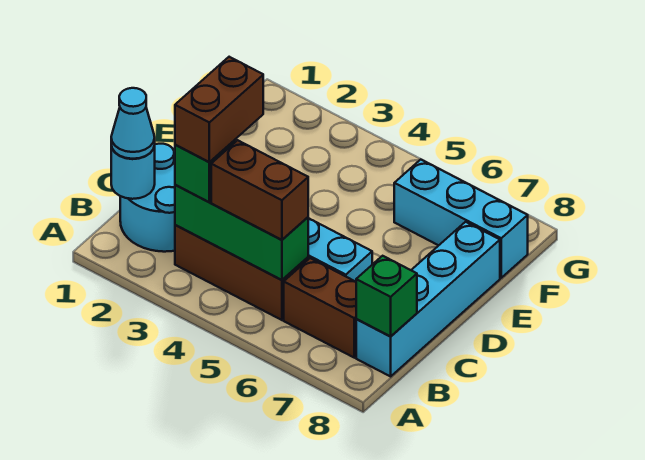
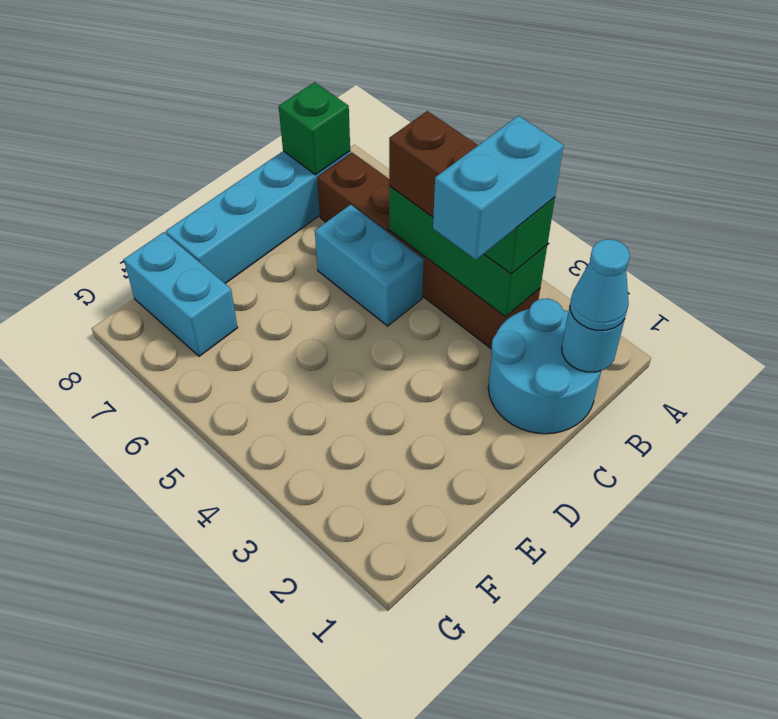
brown brick B3:C3 level 4 -> cyan brick B3:C3 level 4
cyan brick F6:F8 level 1 -> cyan brick F7:F8 level 1

